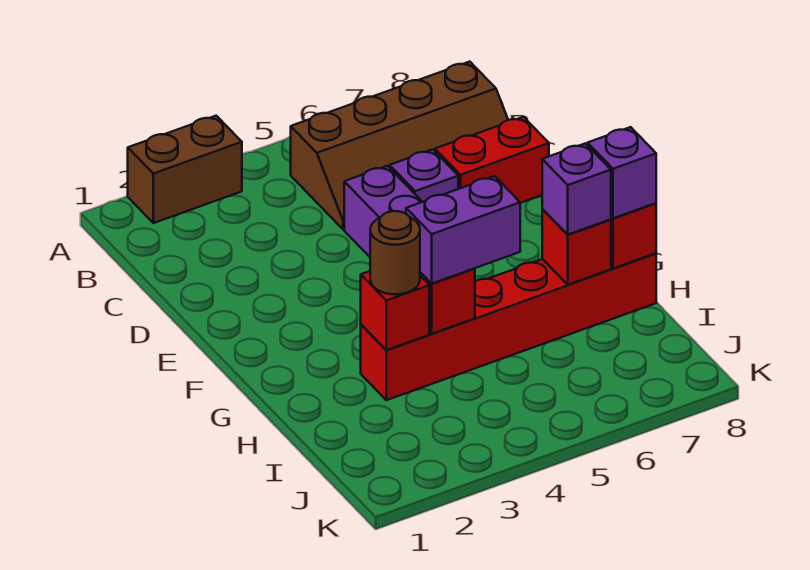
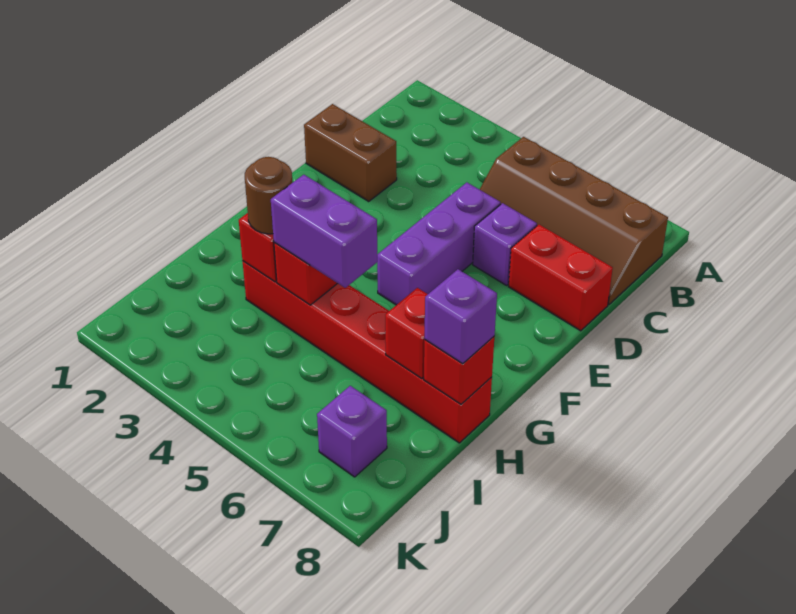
brown brick A2:A3 level 1 -> brown brick D1:D2 level 1
purple brick H7 level 3 -> purple brick J7 level 1

